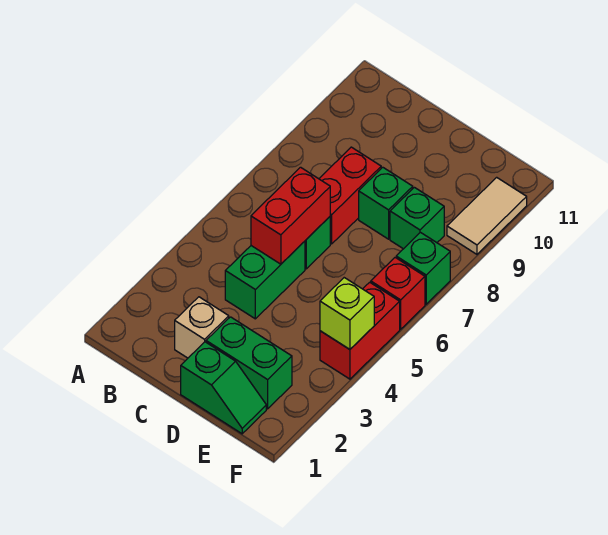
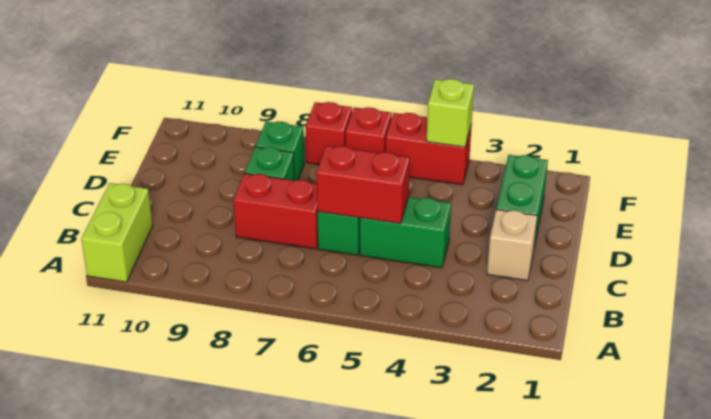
none -> lime brick A11:B11 level 1
green slope D1:E1 level 1 top D -> none
green brick F7 level 1 -> red brick F7 level 1
tan tile F9:F10 level 1 -> none

